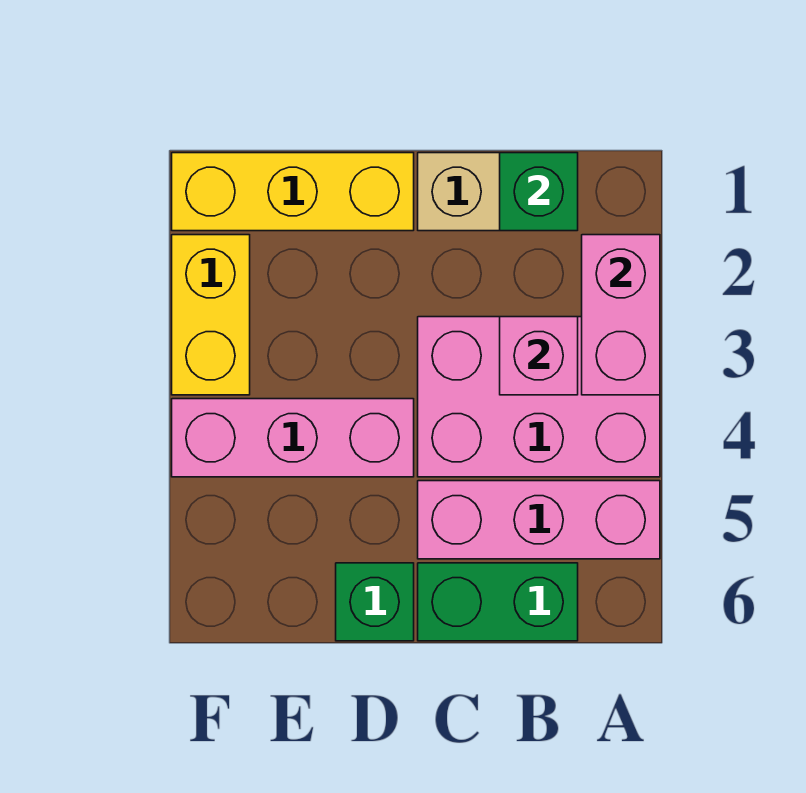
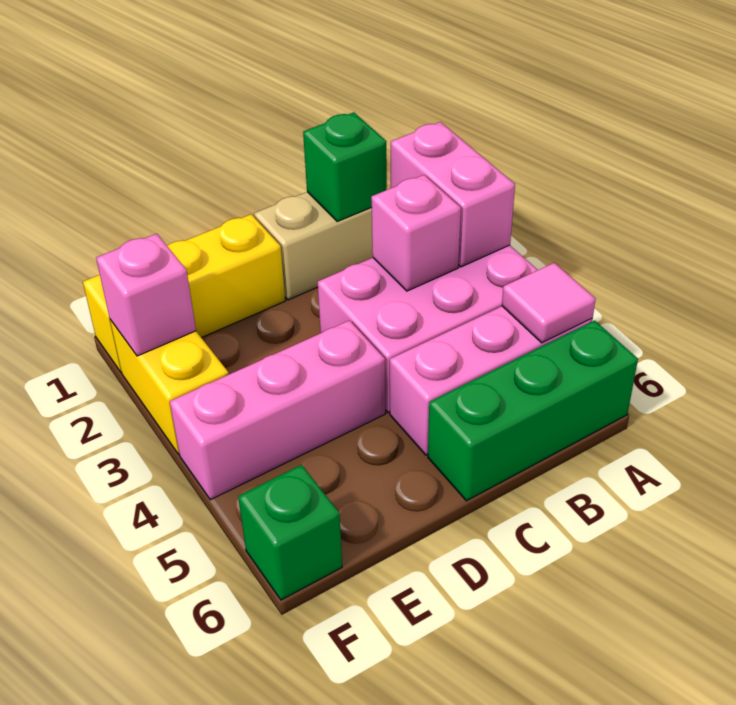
none -> pink tile A5 level 2
green brick B6:C6 level 1 -> green brick A6:C6 level 1
green brick D6 level 1 -> green brick F6 level 1
none -> pink brick F2 level 2

